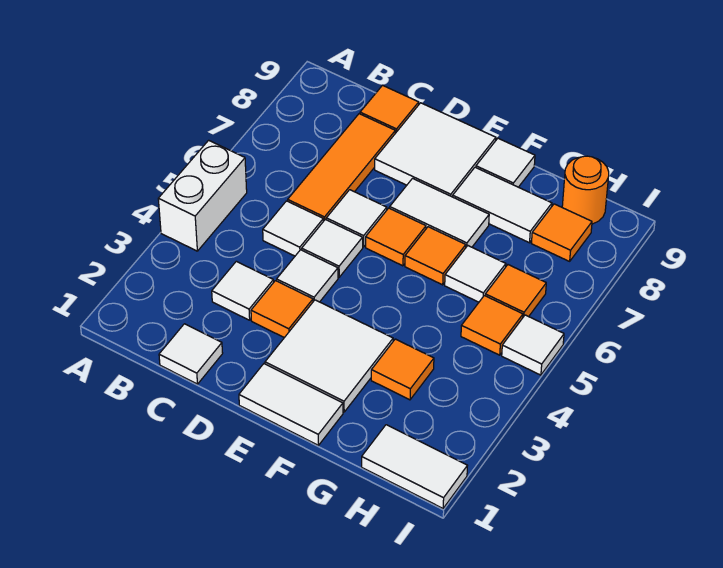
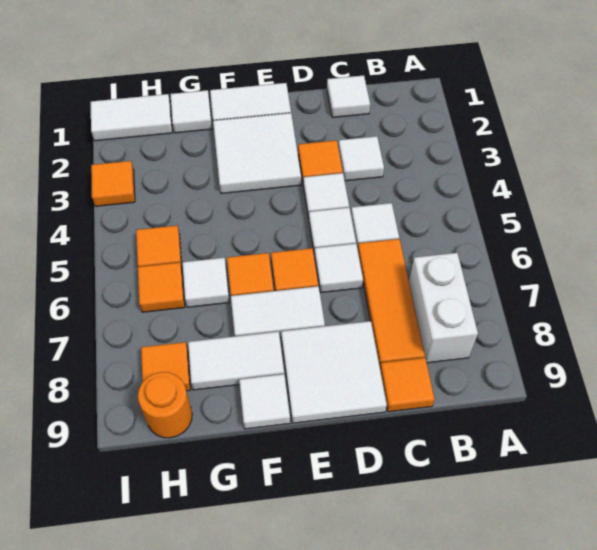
white brick A4:A5 level 1 -> white brick B7:B8 level 1
orange tile G3 level 1 -> orange tile I3 level 1
white tile I5 level 1 -> white tile G1 level 1

